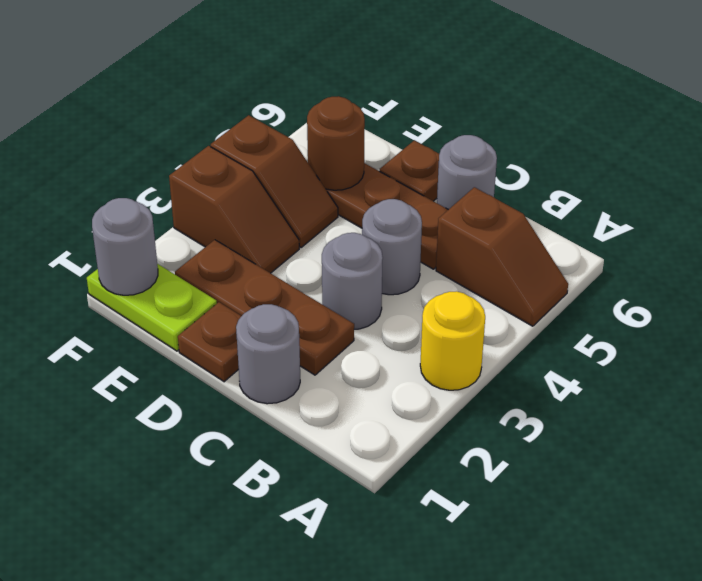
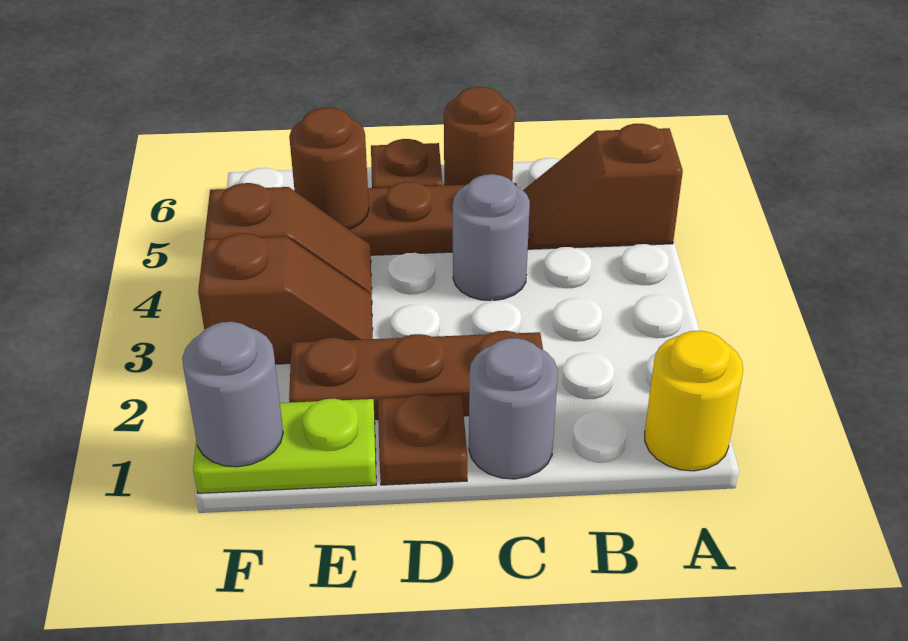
yellow round brick A3 level 1 -> yellow round brick A1 level 1
brown slope A5:B5 level 1 top B -> brown slope A5:B5 level 1 top A
grey round brick C3 level 1 -> none
grey round brick C6 level 1 -> brown round brick C6 level 1

